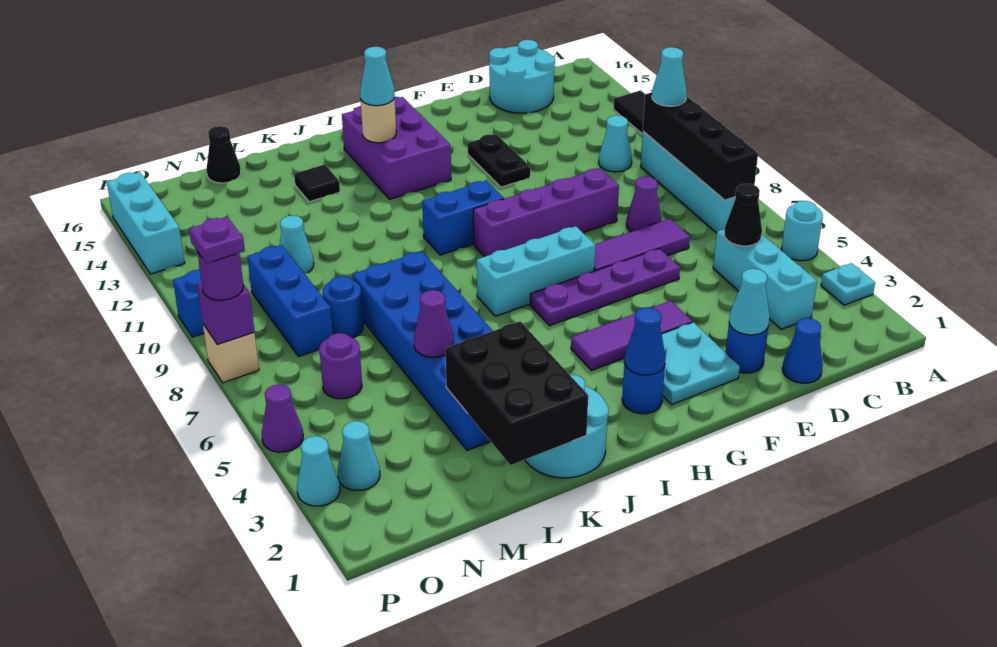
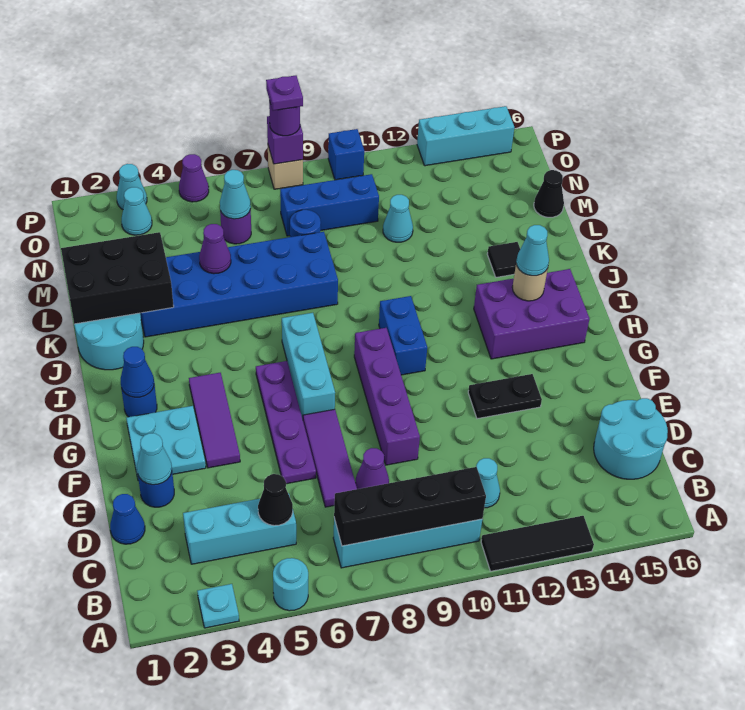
cyan cone B10 level 3 -> cyan cone N6 level 2

